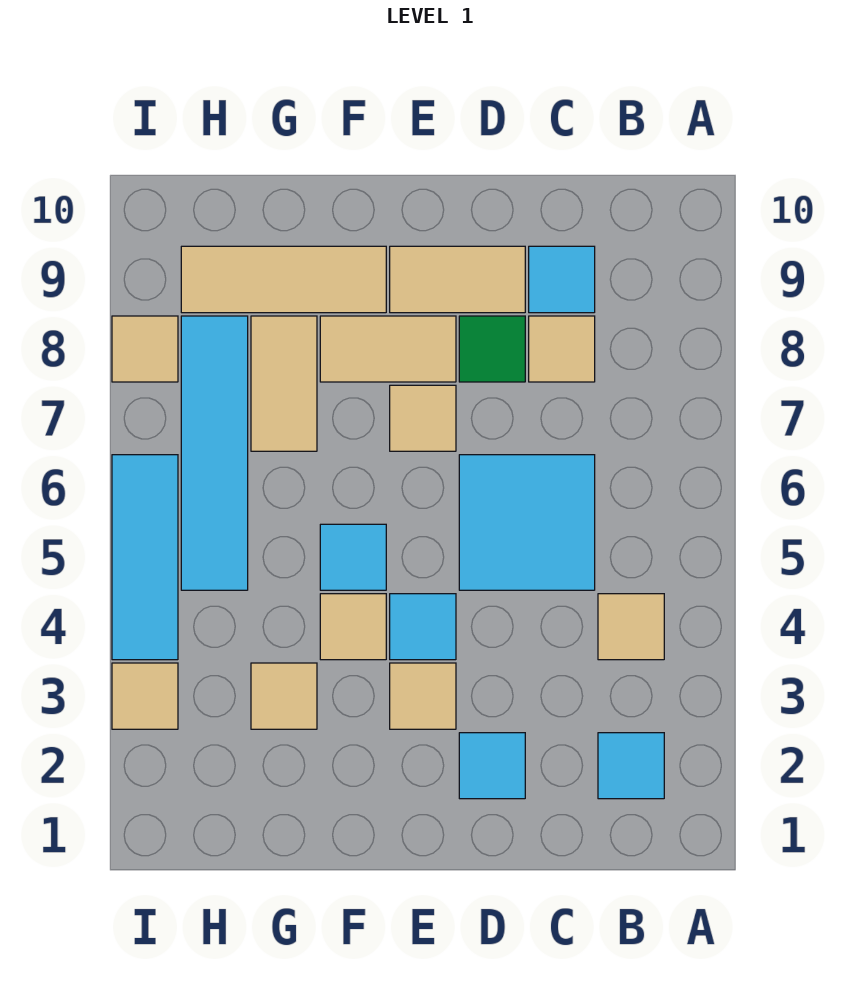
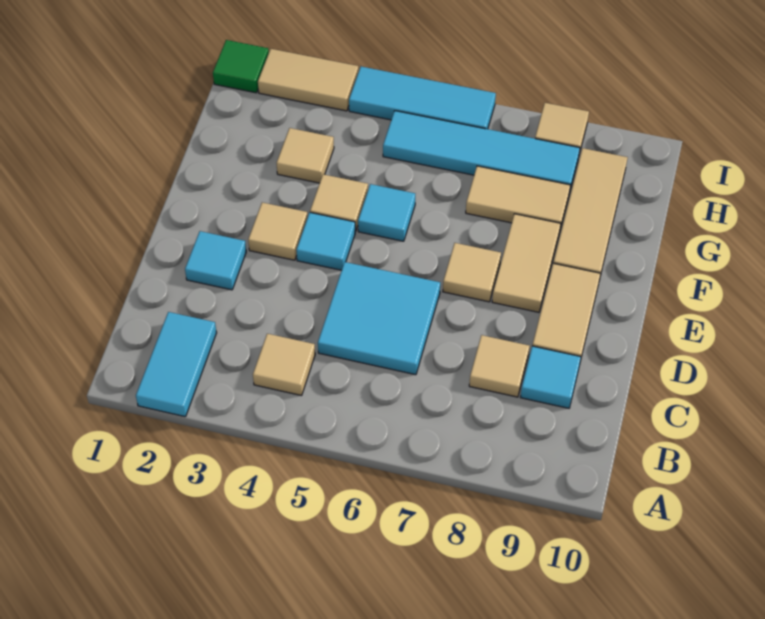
cyan tile B2 level 1 -> cyan tile A2:B2 level 1
green tile D8 level 1 -> green tile I1 level 1
tan tile I3 level 1 -> tan tile I2:I3 level 1

